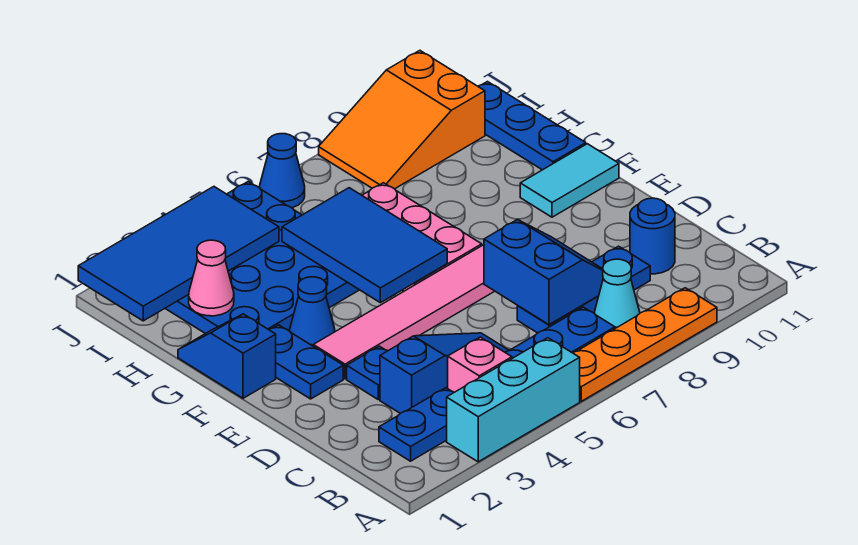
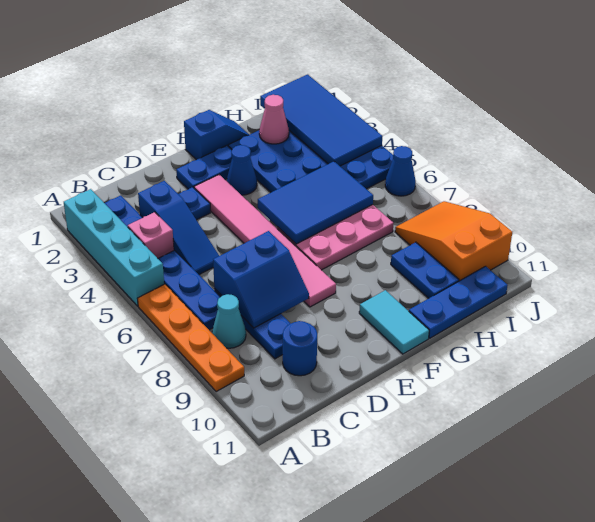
cyan brick A3:A5 level 1 -> cyan brick A2:A5 level 1
none -> blue plate H9:H10 level 1

